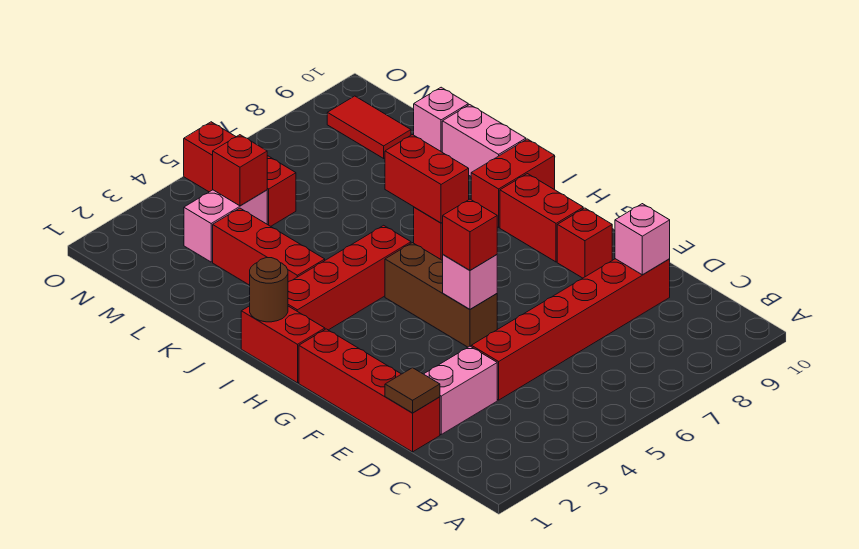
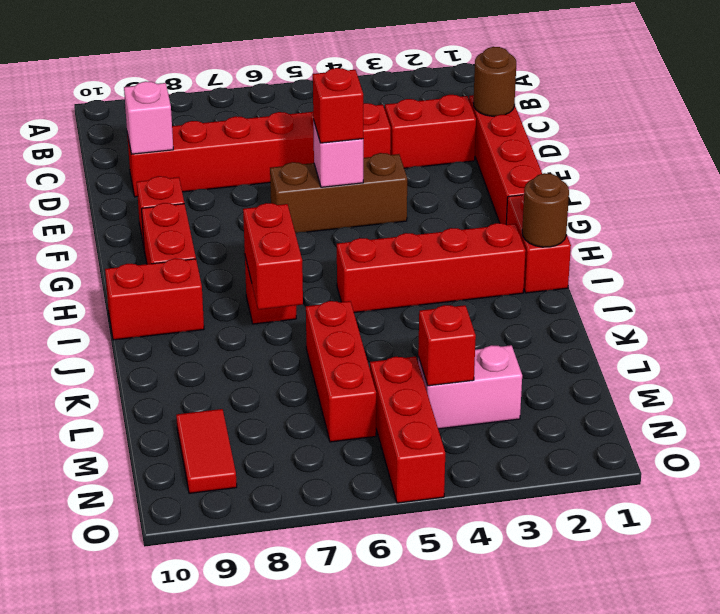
brown tile D1 level 2 -> brown round brick D1 level 2
pink brick D2:D3 level 1 -> red brick D2:D3 level 1
brown brick F5:H5 level 1 -> brown brick F4:F6 level 1
red brick J3:L3 level 1 -> red brick K6:M6 level 1
pink brick J10:K10 level 1 -> none
pink brick L10 level 1 -> none

